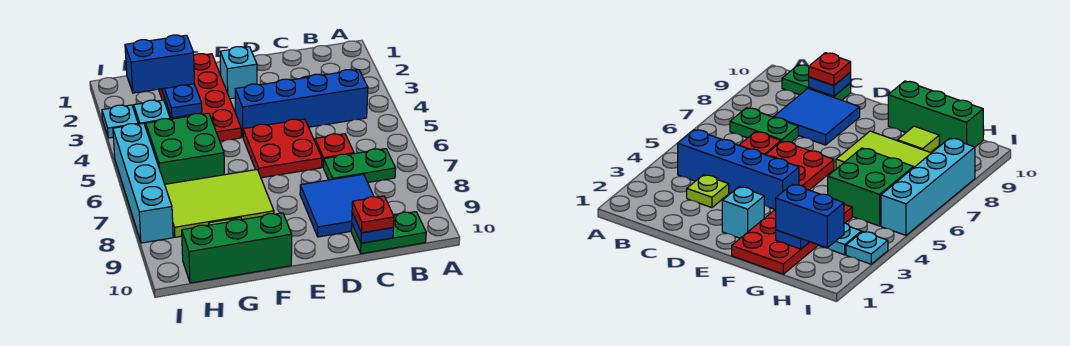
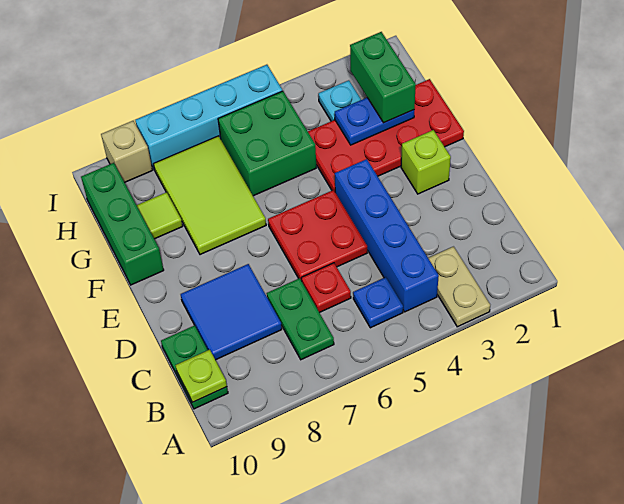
none -> tan plate A3:B3 level 1
lime plate C3 level 1 -> lime plate B10 level 2
blue plate C10 level 2 -> blue plate B5 level 1
red plate C10 level 3 -> none
cyan brick E2 level 1 -> lime brick E2 level 1
blue brick G2:H2 level 3 -> green brick G2:H2 level 3
cyan plate I3 level 1 -> none
none -> tan brick I9 level 1

